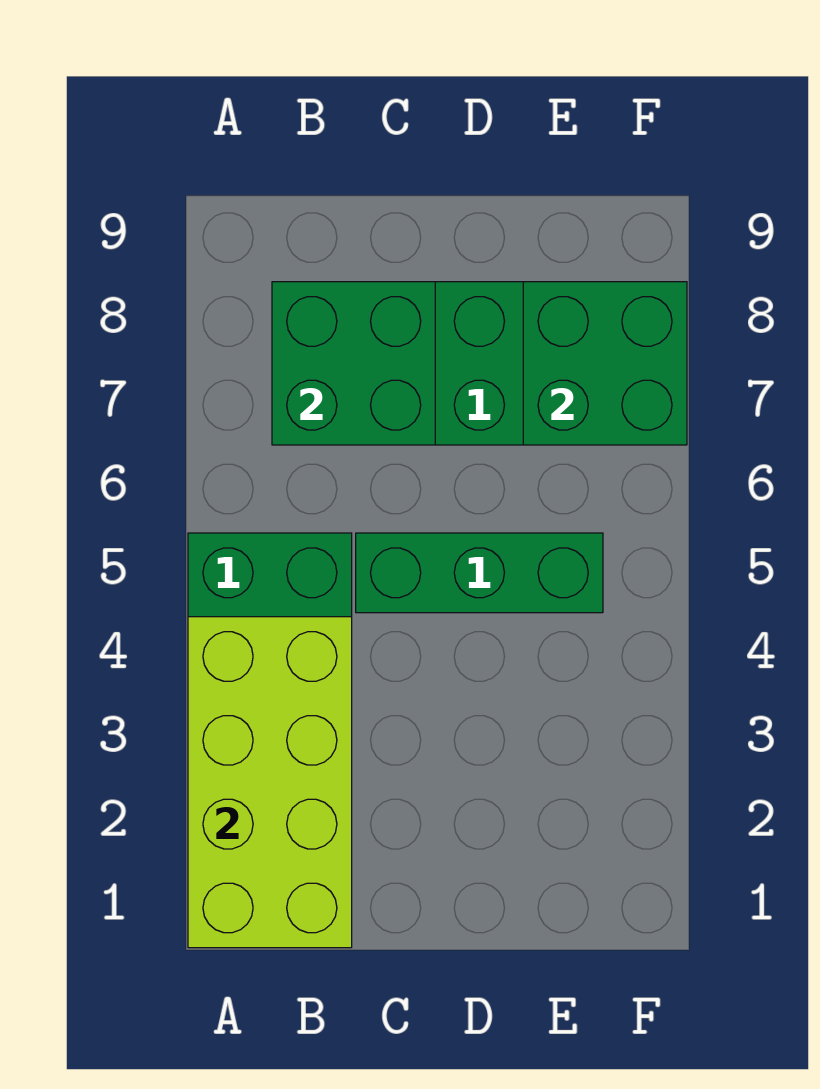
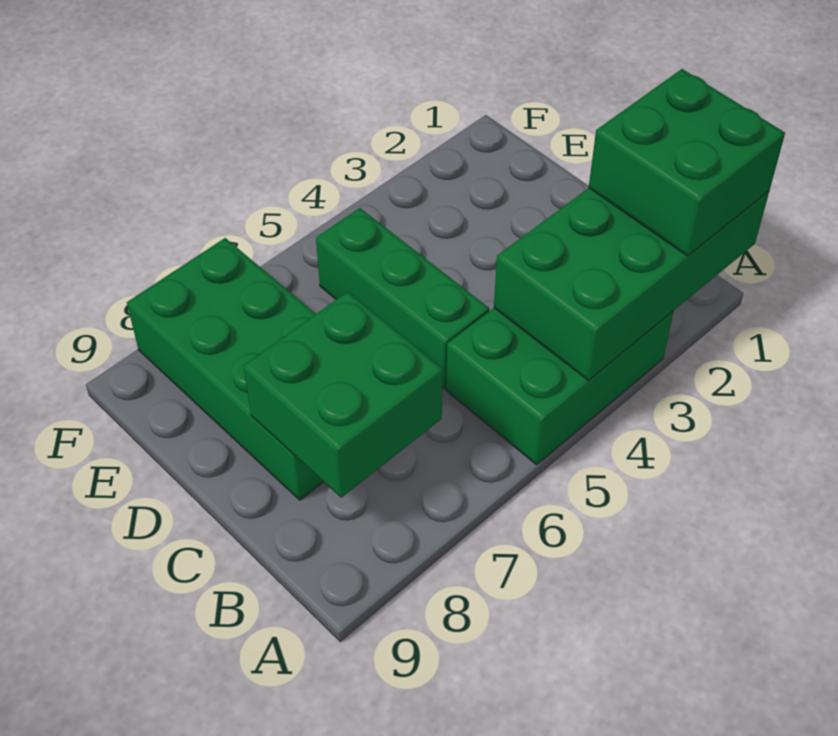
lime brick A1:B4 level 2 -> green brick A1:B4 level 2
green brick E7:F8 level 2 -> green brick A1:B2 level 3

